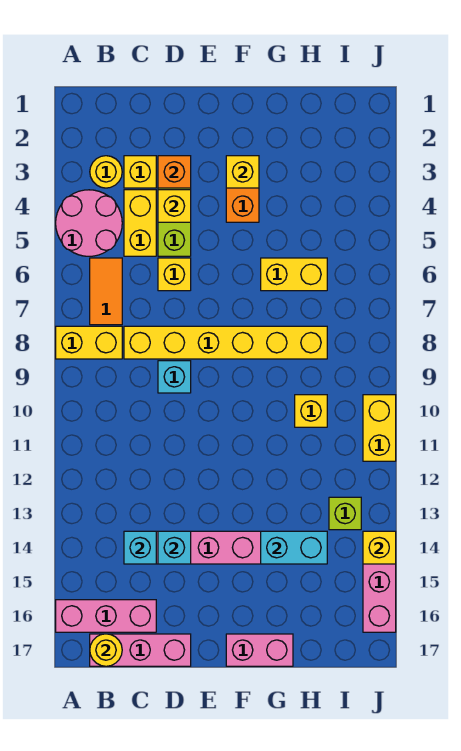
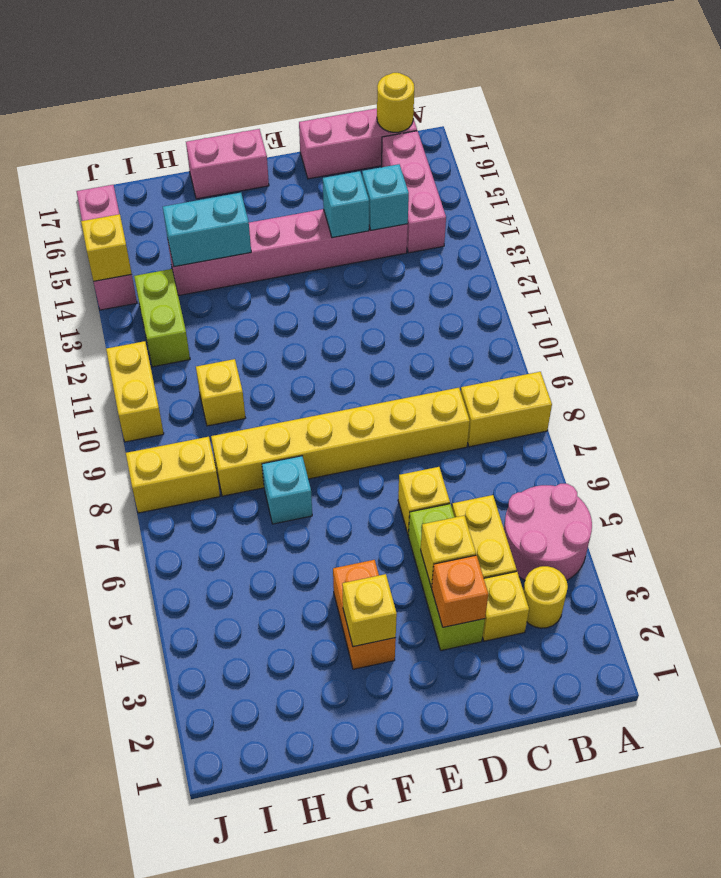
pink brick A16:C16 level 1 -> pink brick B14:B16 level 1
orange tile B6:B7 level 1 -> none
cyan brick D9 level 1 -> cyan brick G7 level 1
yellow brick G6:H6 level 1 -> yellow brick I8:J8 level 1
lime brick I13 level 1 -> lime brick I12:I13 level 1

